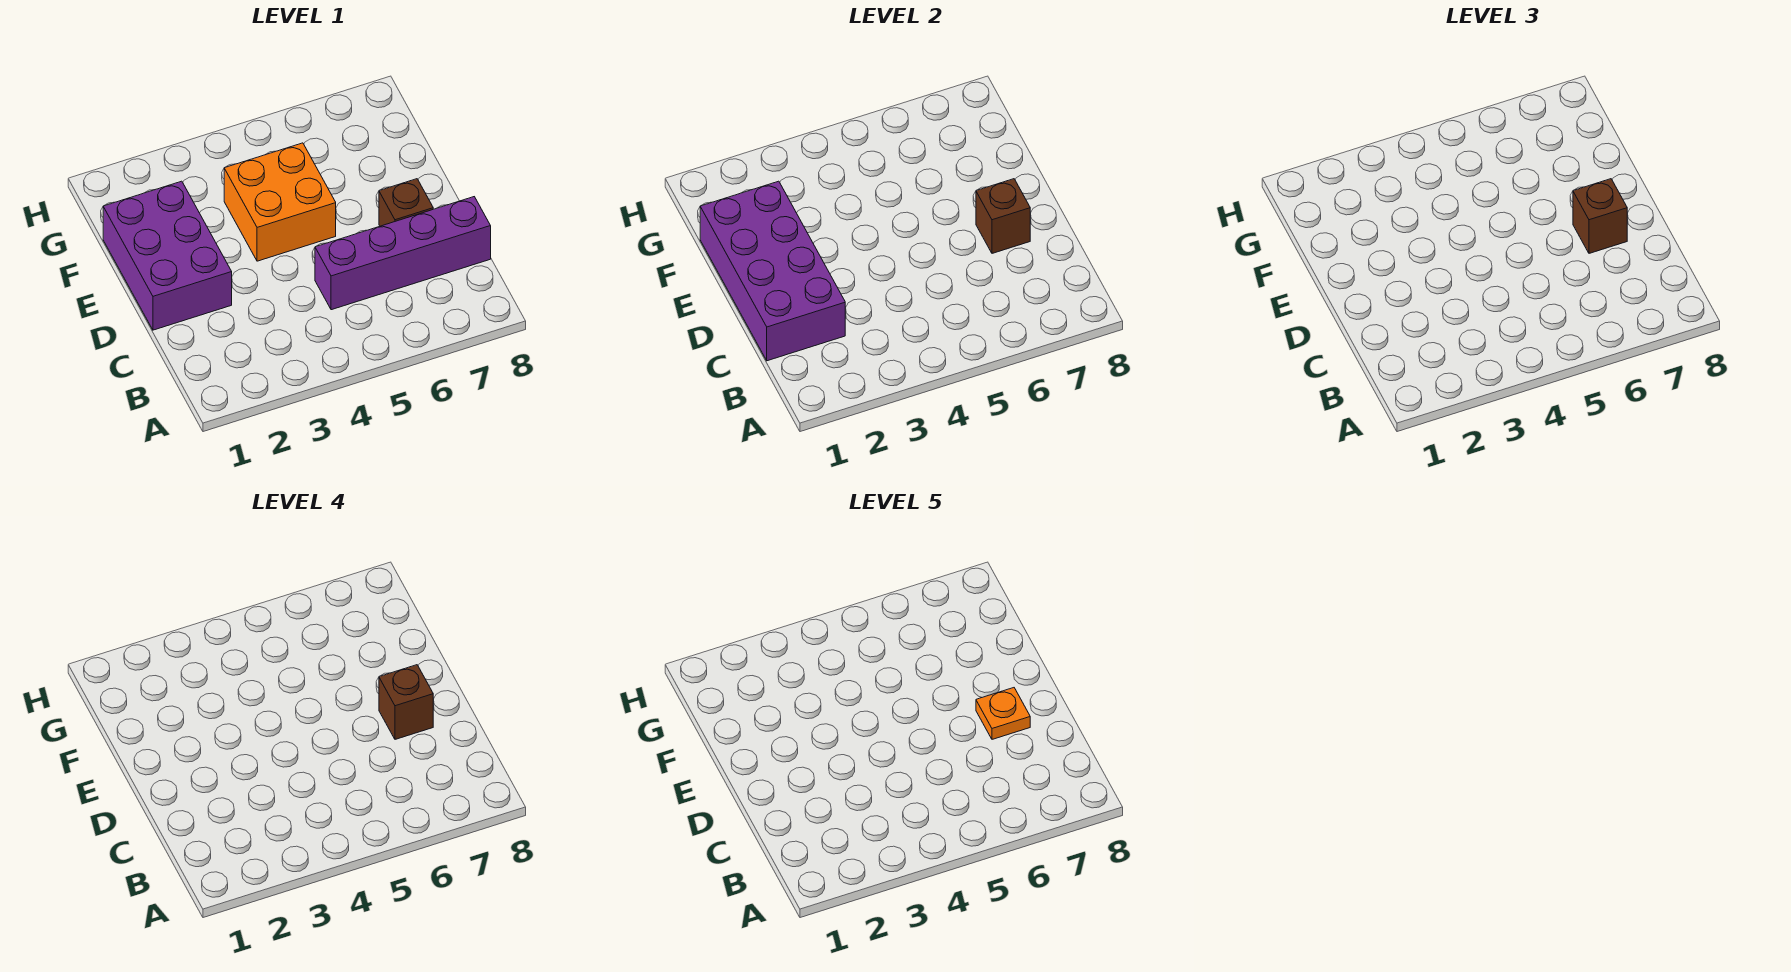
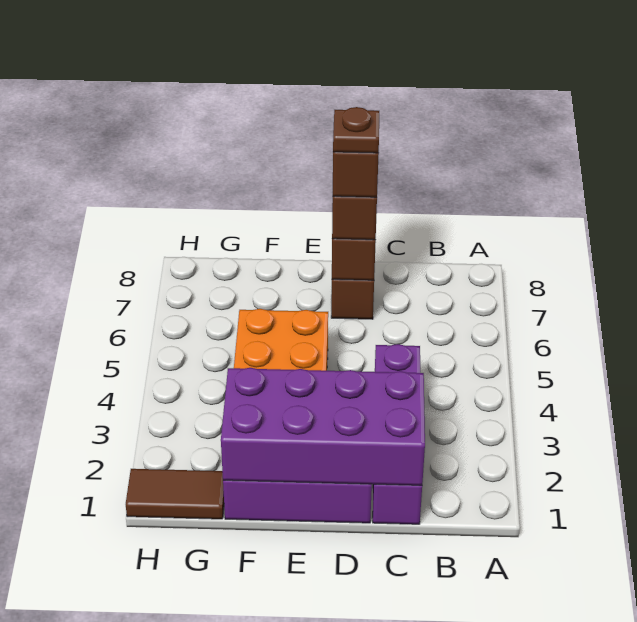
purple brick C5:C8 level 1 -> purple brick C1:C4 level 1
orange plate D7 level 5 -> brown plate D7 level 5
none -> brown tile G1:H1 level 1

